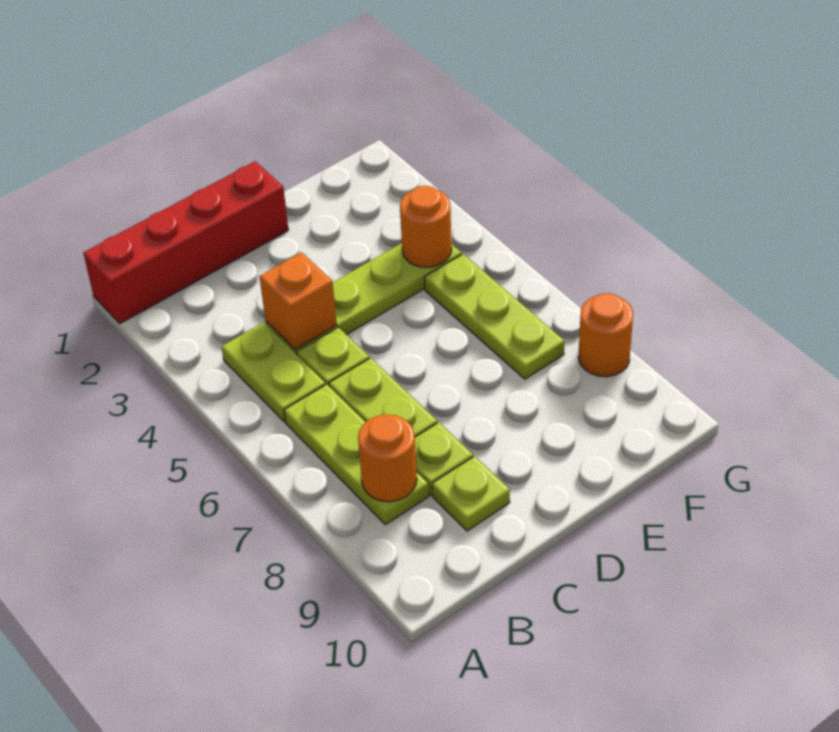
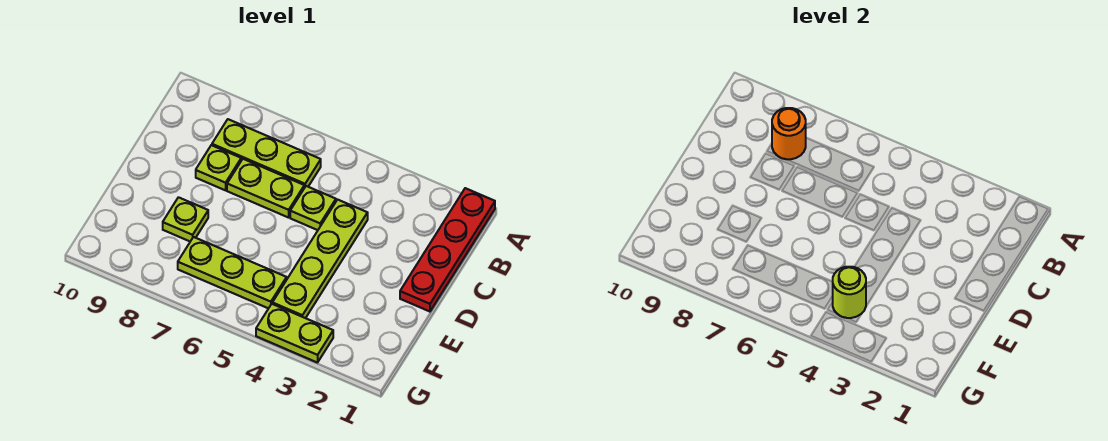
red brick A1:D1 level 1 -> red plate A1:D1 level 1
lime plate B4:B5 level 1 -> lime plate G3:G4 level 1
orange brick C4 level 2 -> none
lime plate C9 level 1 -> lime plate E8 level 1
orange round brick F4 level 2 -> lime round brick F4 level 2
orange round brick G8 level 1 -> none

